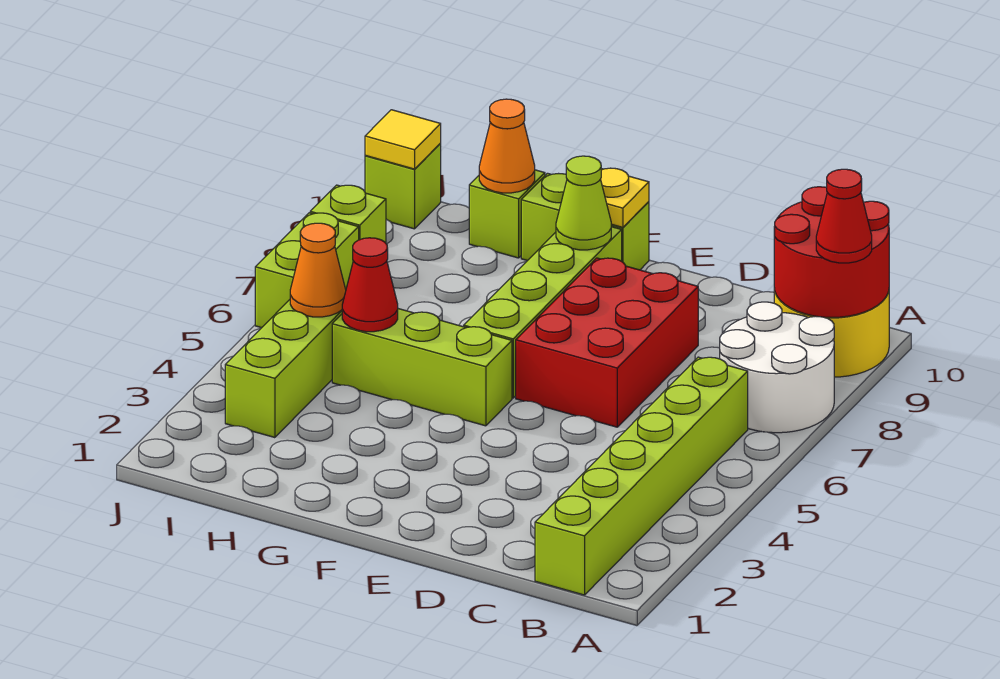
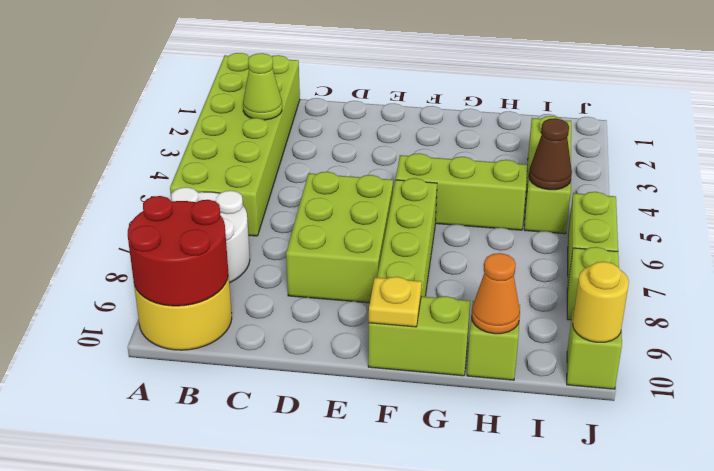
red cone A9 level 3 -> none
lime brick B1:B6 level 1 -> lime brick A1:B6 level 1
red brick D6:E8 level 1 -> lime brick D6:E8 level 1
lime cone F9 level 2 -> lime cone B3 level 2
red cone H5 level 2 -> none
orange cone I5 level 2 -> brown cone I5 level 2
yellow tile J10 level 2 -> yellow round brick J10 level 2

